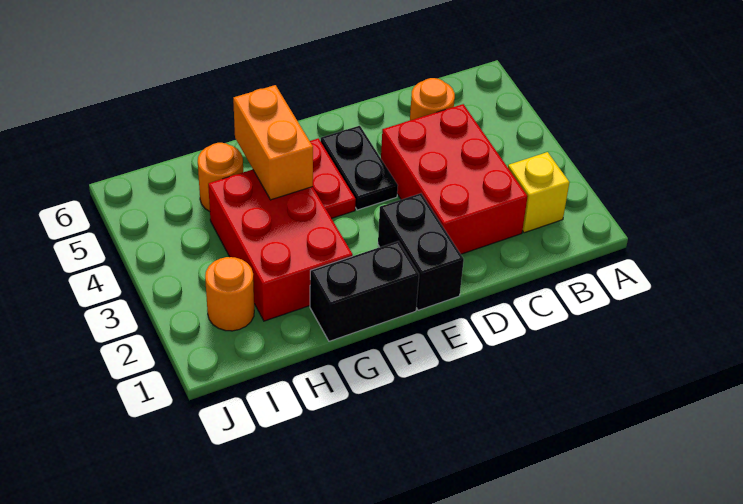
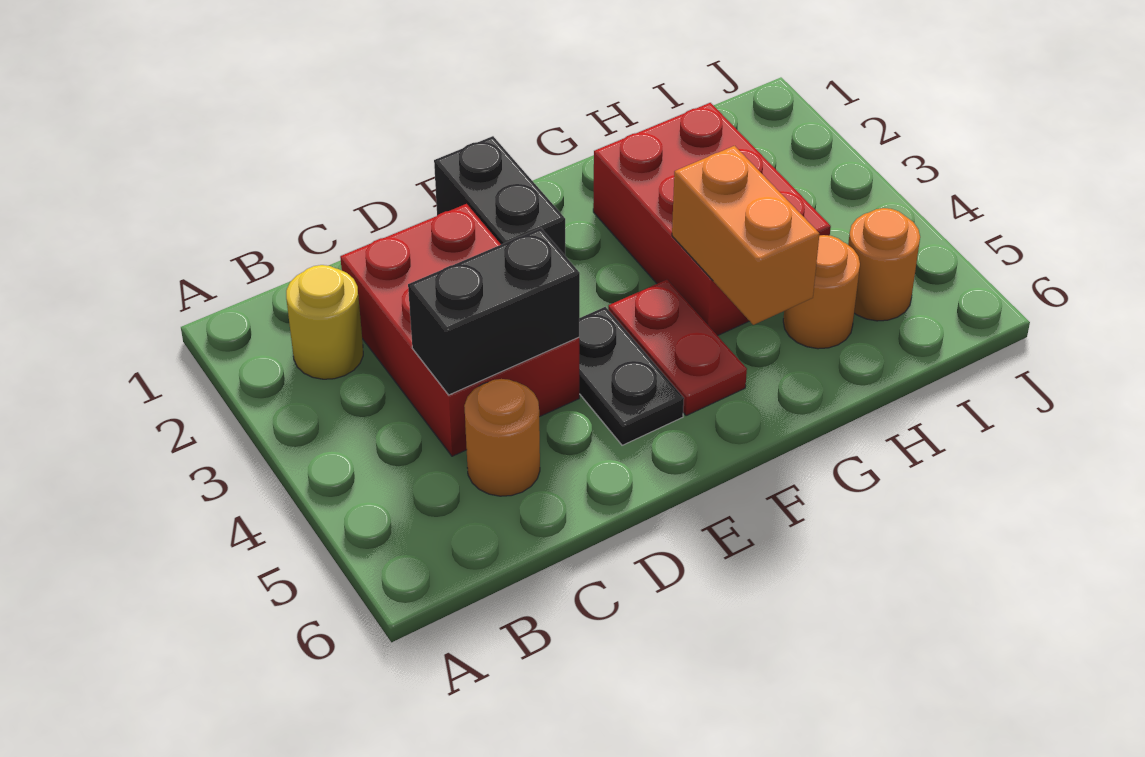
yellow brick B2 level 1 -> yellow round brick B2 level 1
black brick F1:G1 level 1 -> black brick C4:D4 level 2
orange round brick I2 level 1 -> orange round brick I5 level 1

